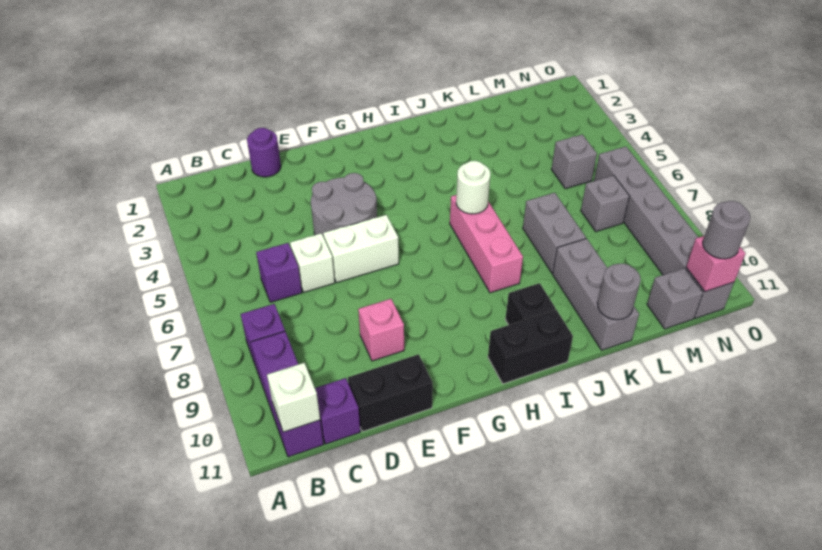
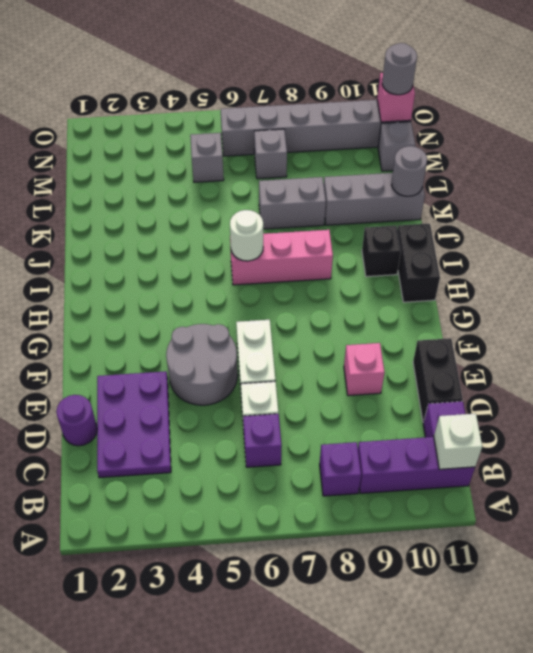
none -> purple plate C2:E3 level 1

